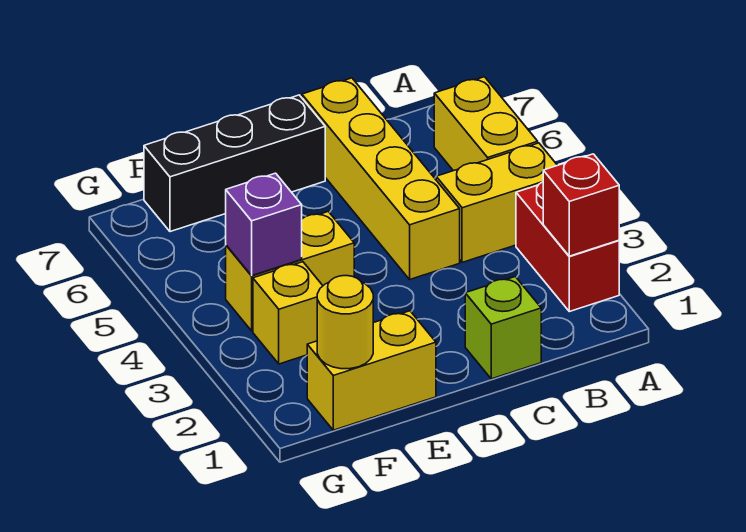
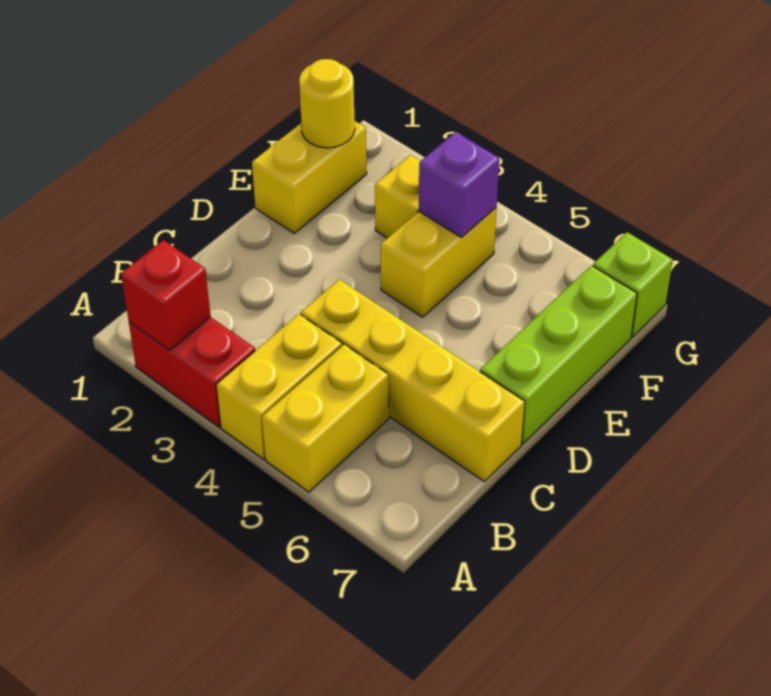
yellow brick A5:A6 level 1 -> yellow brick A5:B5 level 1
lime brick C1 level 1 -> lime brick G7 level 1
black brick D7:F7 level 1 -> lime brick D7:F7 level 1

